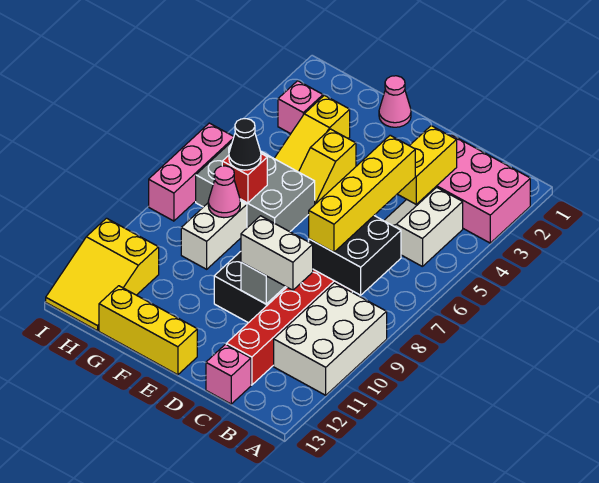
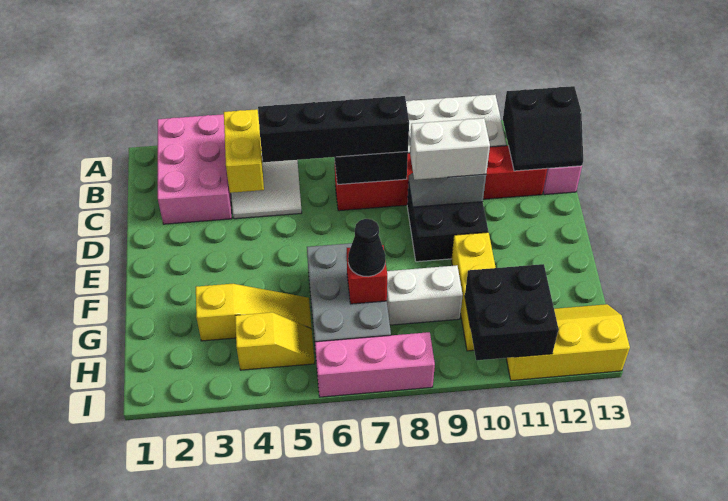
none -> black slope B12:C13 level 2 top B
yellow brick C3:C4 level 2 -> yellow brick B4:C4 level 2
yellow brick C5:C8 level 3 -> black brick C5:C8 level 3
white brick C10:D10 level 3 -> white brick D9:D10 level 3
yellow brick E13:G13 level 1 -> yellow brick F10:H10 level 1
pink cone F1 level 1 -> none
yellow slope F4:F5 level 1 top 4 -> yellow slope H4:H5 level 1 top 4
pink cone G8 level 2 -> none
pink brick H3 level 1 -> none
none -> black brick H10:I11 level 2
yellow slope H11:I13 level 1 top 11 -> yellow slope H11:I13 level 1 top I

